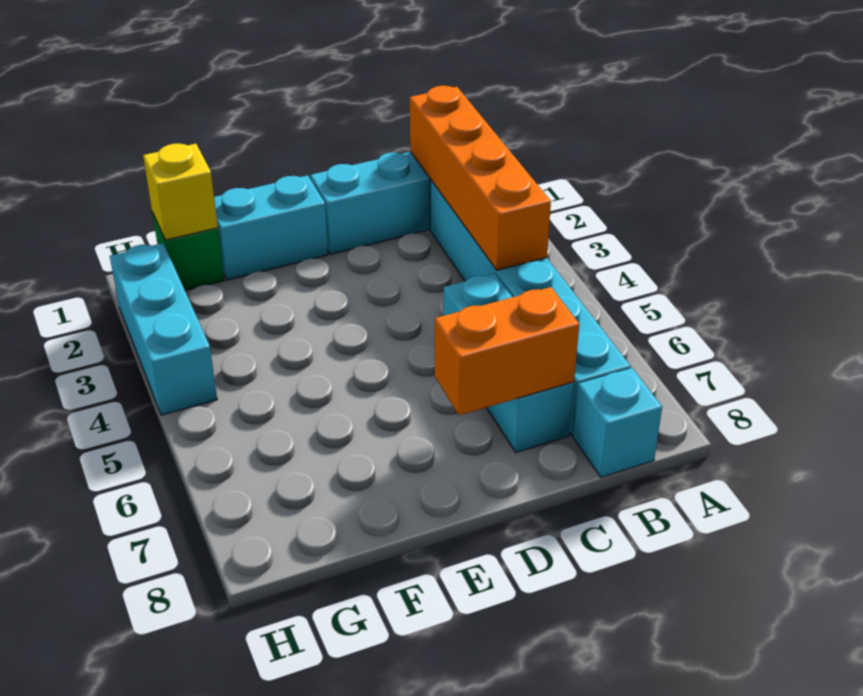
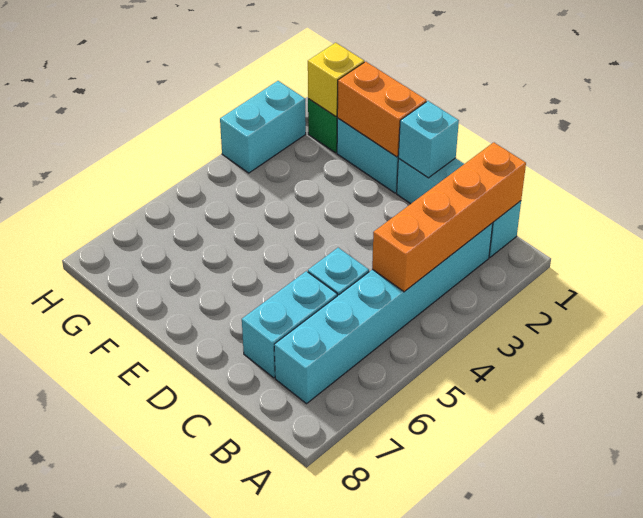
cyan brick B8 level 1 -> cyan brick D1 level 2
orange brick C7:D7 level 2 -> orange brick E1:F1 level 2
cyan brick H2:H4 level 1 -> cyan brick H2:H3 level 1

